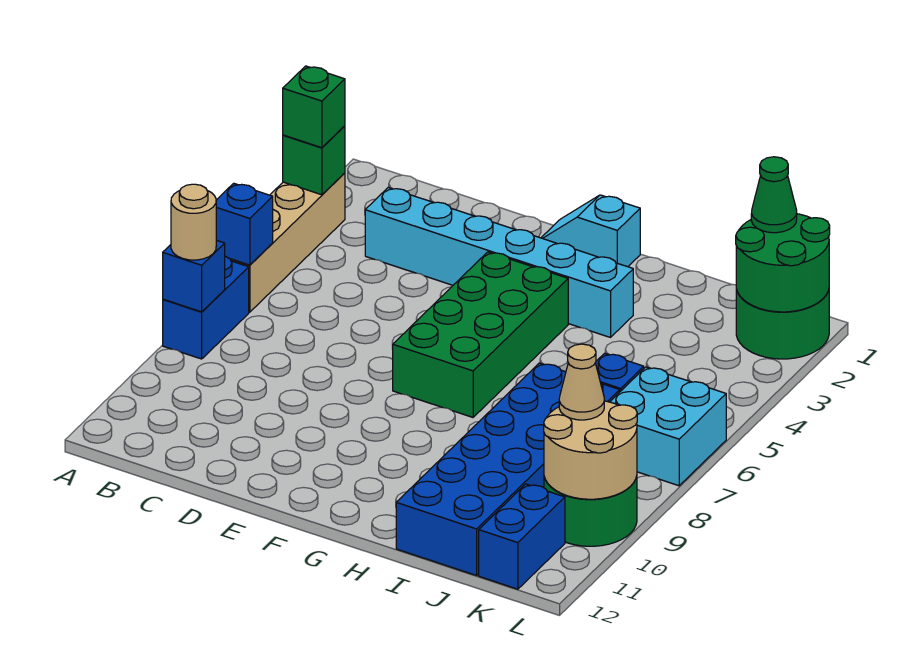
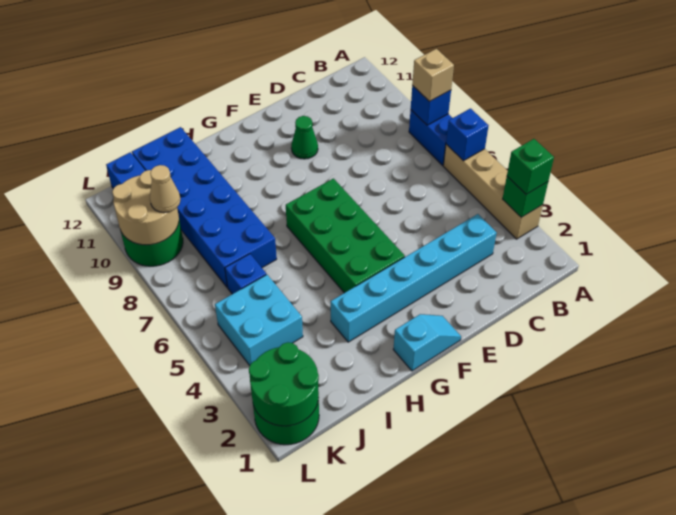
tan round brick A8 level 3 -> tan brick A8 level 3
green cone K1 level 3 -> green cone E10 level 1
cyan brick K6:L7 level 1 -> cyan brick J4:K5 level 1

